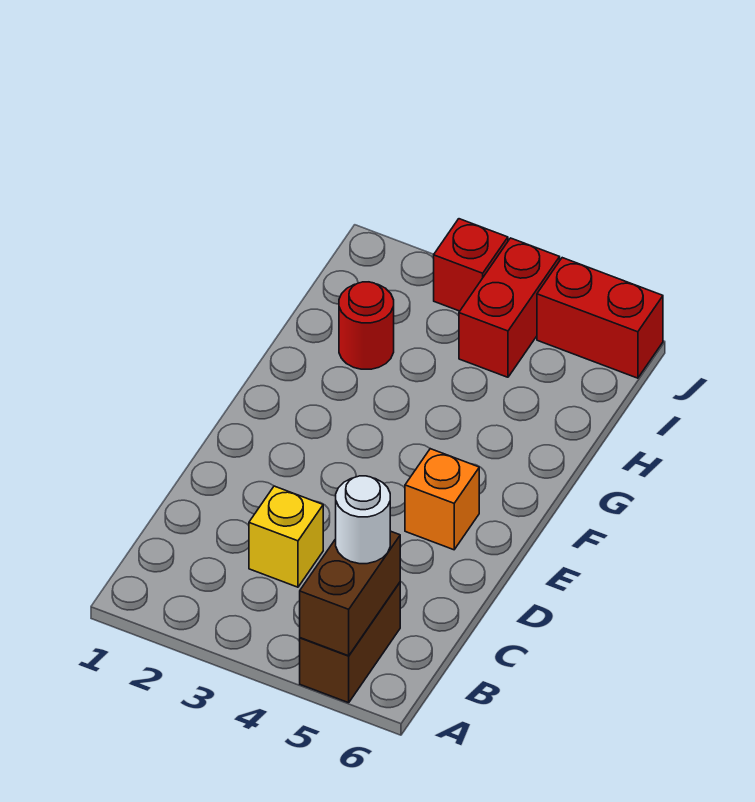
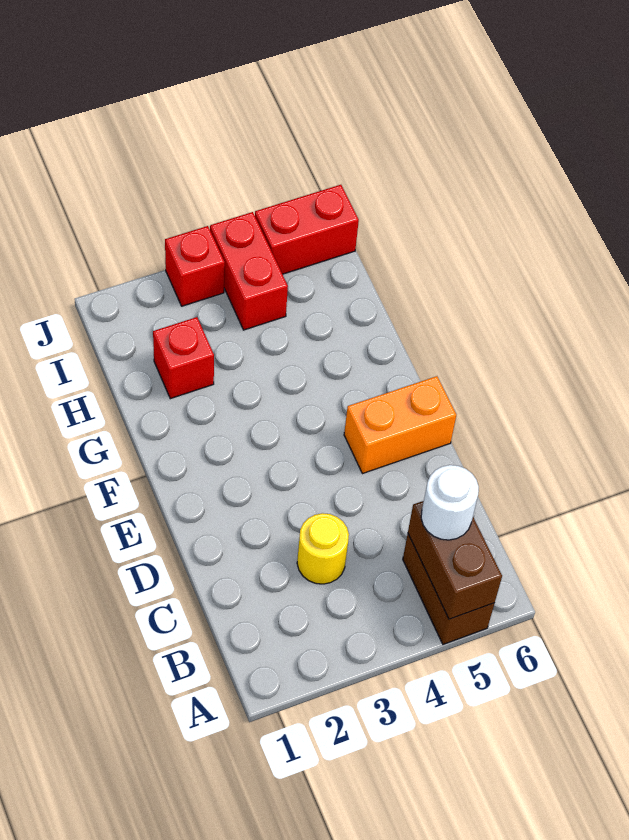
yellow brick C3 level 1 -> yellow round brick C3 level 1
orange brick E5 level 1 -> orange brick E5:E6 level 1
red round brick H2 level 1 -> red brick H2 level 1

